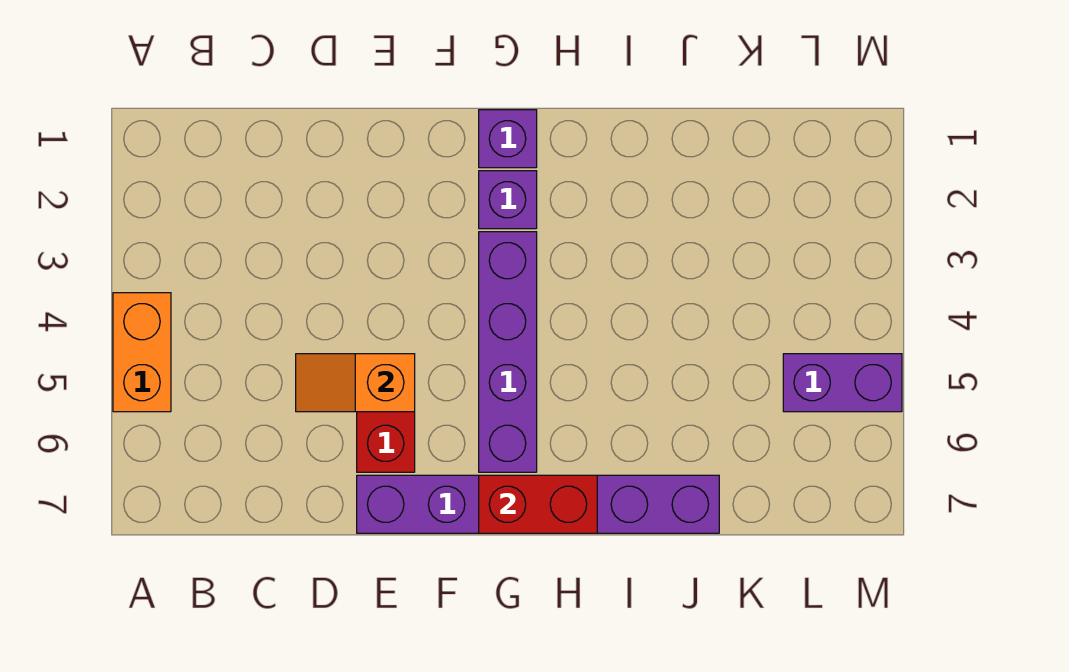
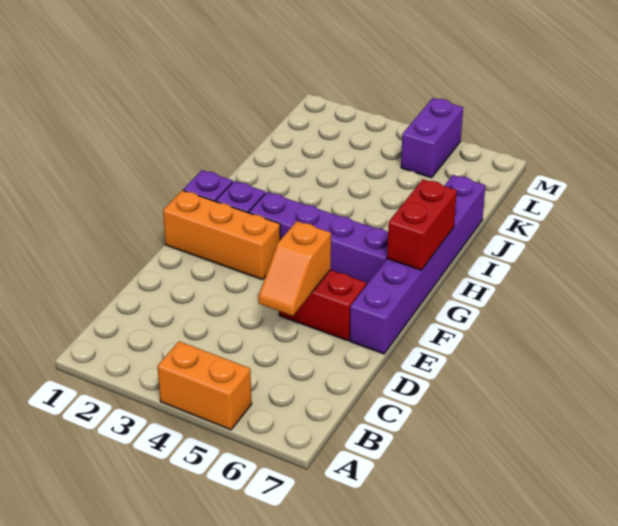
none -> orange brick F1:F3 level 1

